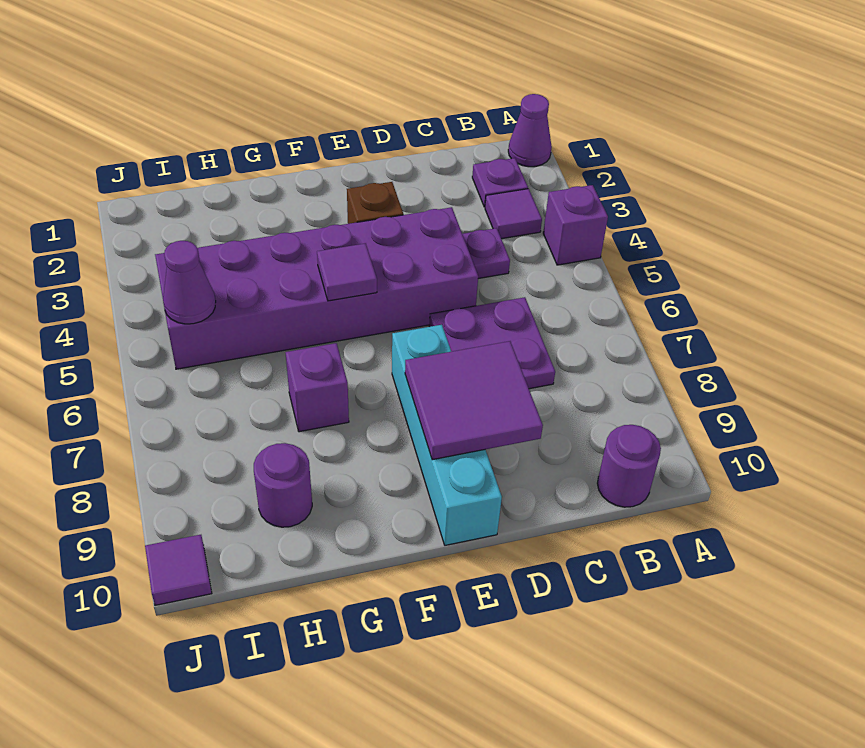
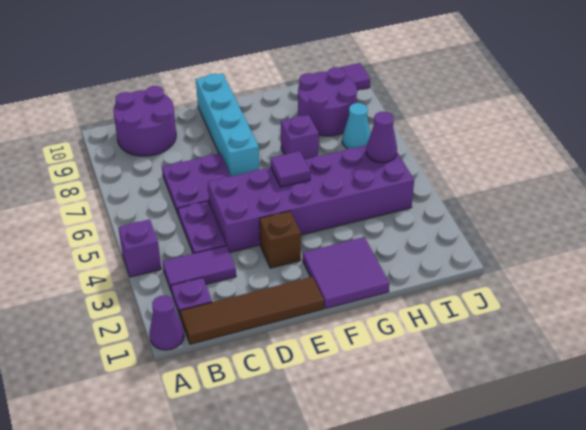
none -> brown tile B1:E1 level 1
purple tile B3 level 1 -> purple tile B3:C3 level 1
purple round brick B10 level 1 -> purple round brick B9:C10 level 1
purple plate C4 level 1 -> purple plate C4:C5 level 1
purple tile D8:E9 level 2 -> purple tile F1:G2 level 1
purple round brick H9 level 1 -> purple round brick H8:I9 level 1
none -> cyan cone I7 level 1

